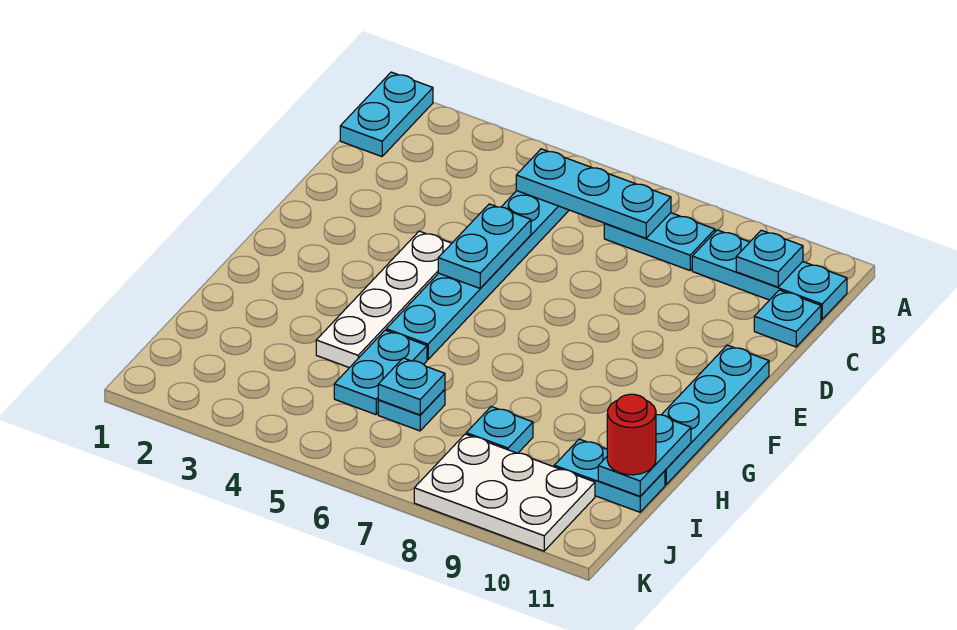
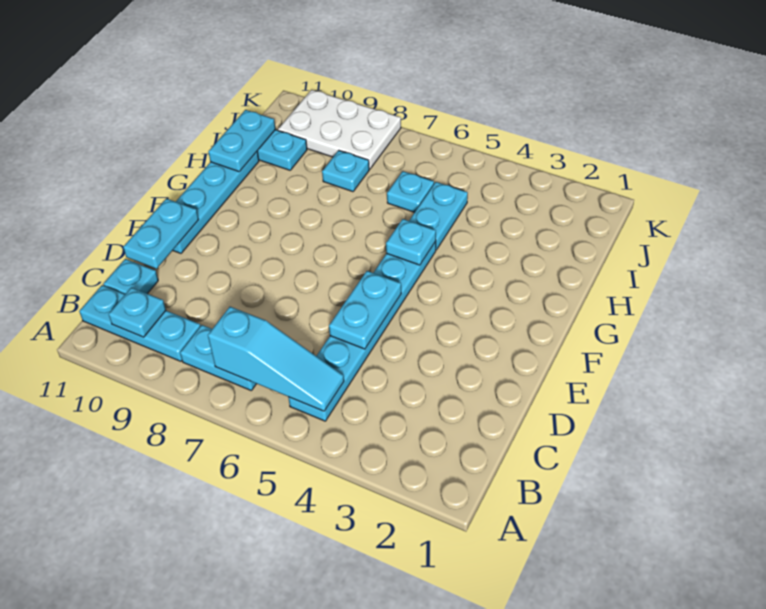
cyan plate A1:B1 level 1 -> cyan plate D11:E11 level 2
cyan plate B5:B7 level 2 -> cyan slope B5:B7 level 2 top 7
white plate E4:H4 level 1 -> none
cyan plate I6 level 2 -> cyan plate G5 level 2
red round brick I11 level 3 -> none

